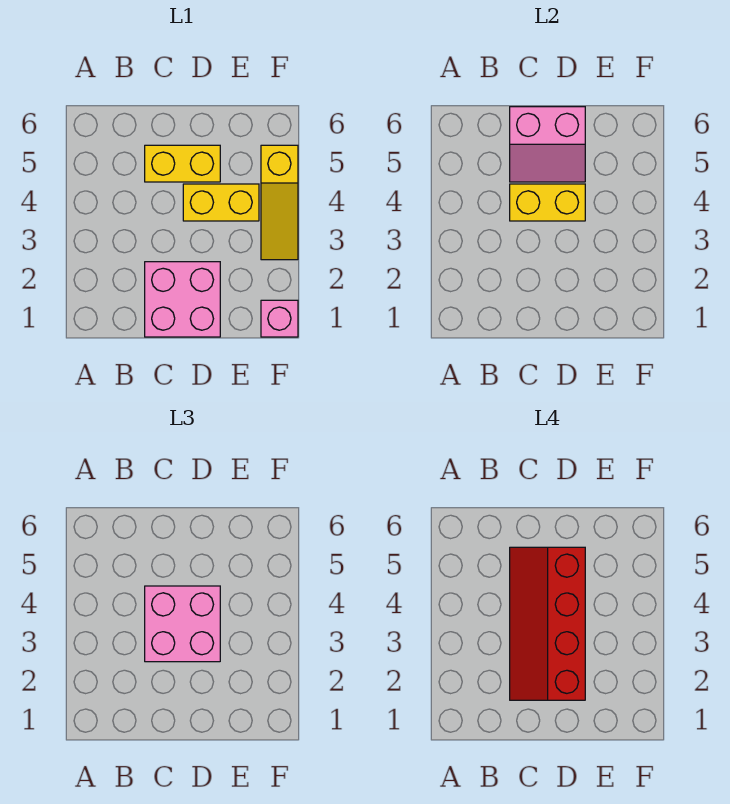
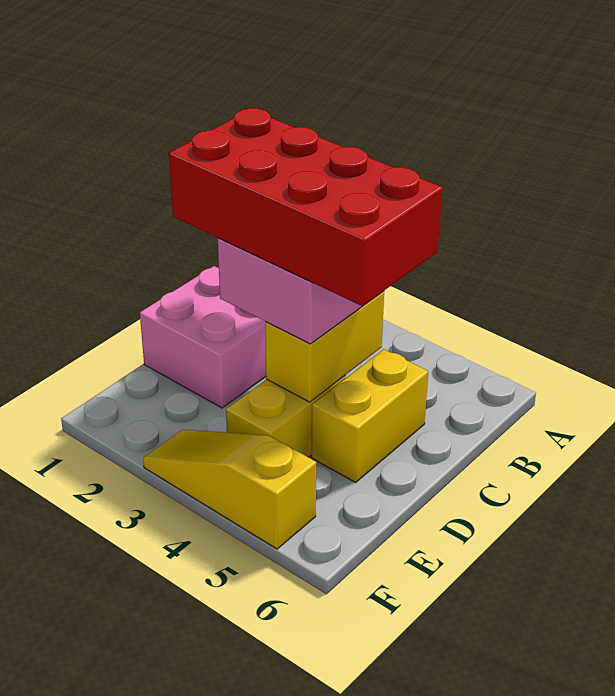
red slope C2:D5 level 4 top D -> red brick C2:D5 level 4
pink slope C5:D6 level 2 top 6 -> none
pink brick F1 level 1 -> none

